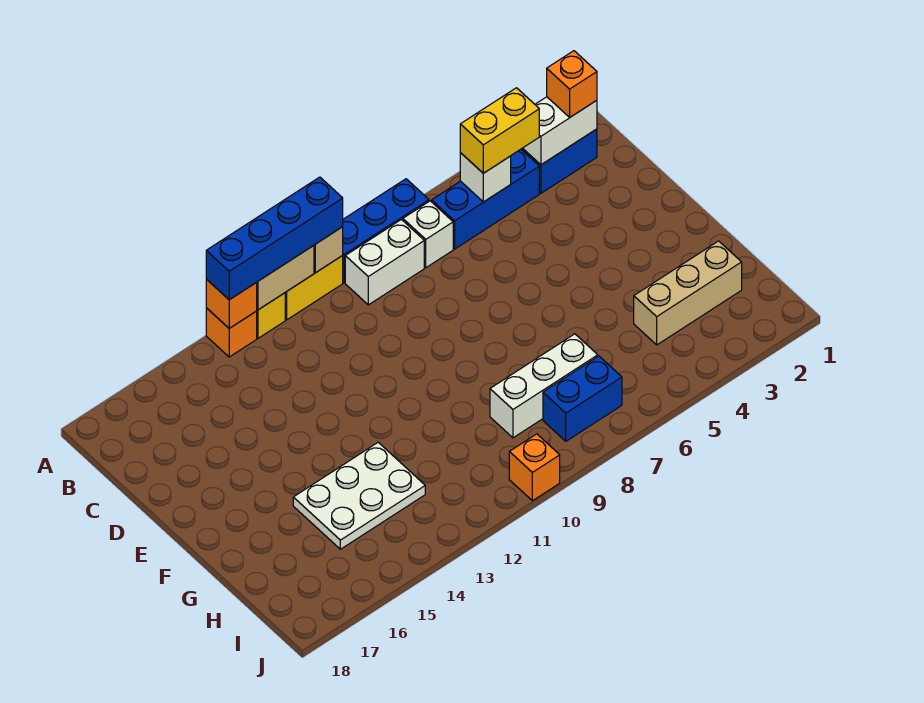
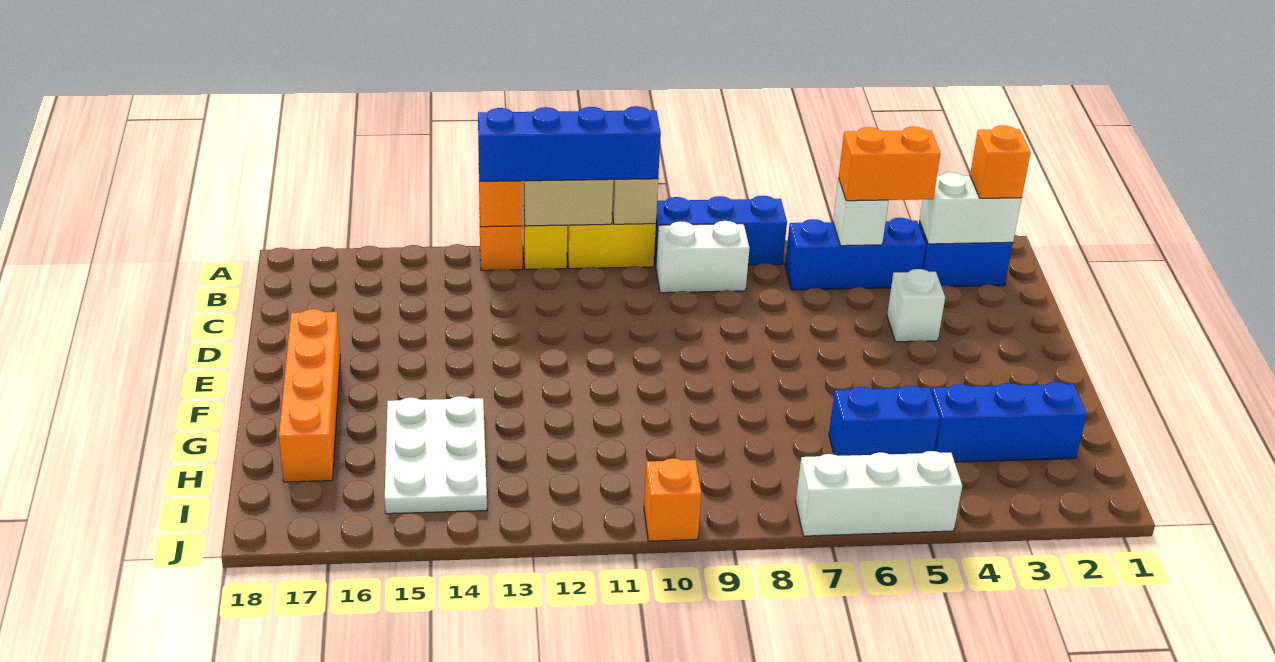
yellow brick B4:B5 level 3 -> orange brick B4:B5 level 3
white brick B7 level 1 -> white brick D4 level 1
none -> orange brick E17:H17 level 1
white plate G13:H15 level 1 -> white plate G14:I15 level 1
tan brick H2:H4 level 1 -> blue brick H2:H4 level 1
white brick H7:H9 level 1 -> white brick J5:J7 level 1
blue brick I7:I8 level 1 -> blue brick H5:H6 level 1

